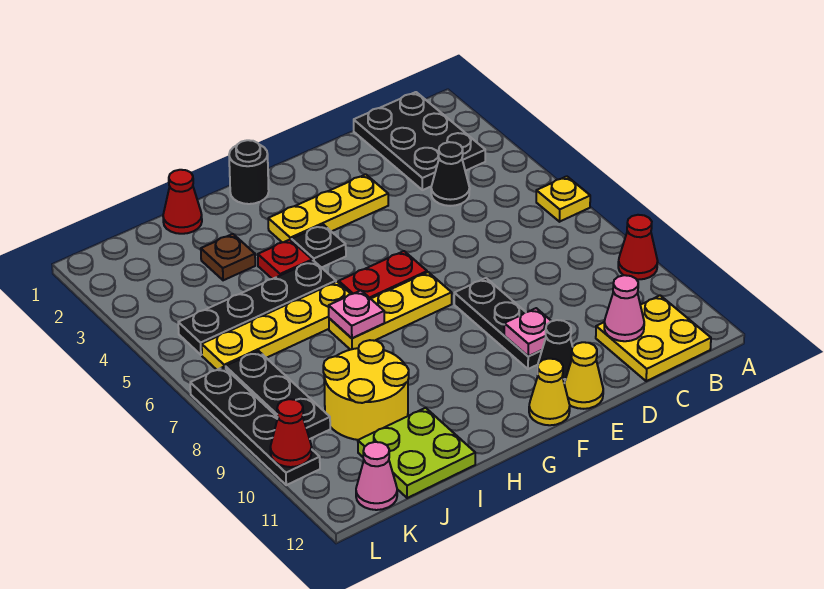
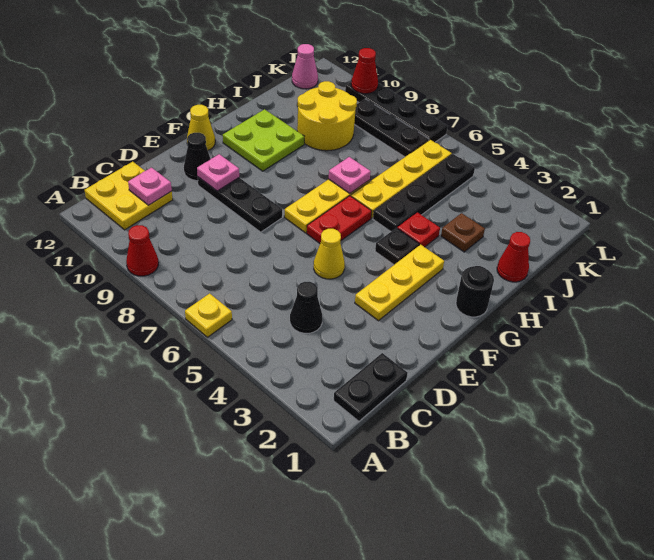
black plate B1:C3 level 1 -> black plate B1:C1 level 1
pink cone C11 level 2 -> pink plate C11 level 2
yellow cone E12 level 1 -> yellow cone E5 level 1
lime plate I11:J12 level 1 -> lime plate G10:H11 level 1

